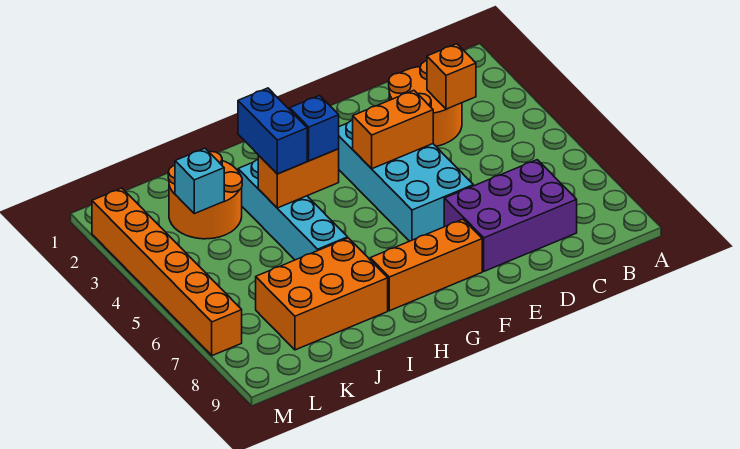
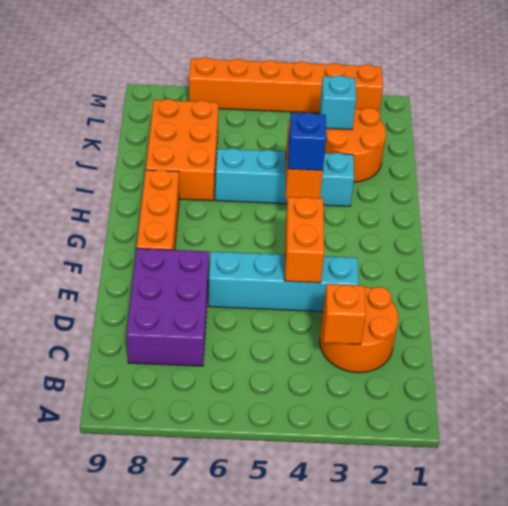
cyan brick E3:F6 level 1 -> cyan brick E3:E6 level 1
blue brick I3:I4 level 3 -> none

